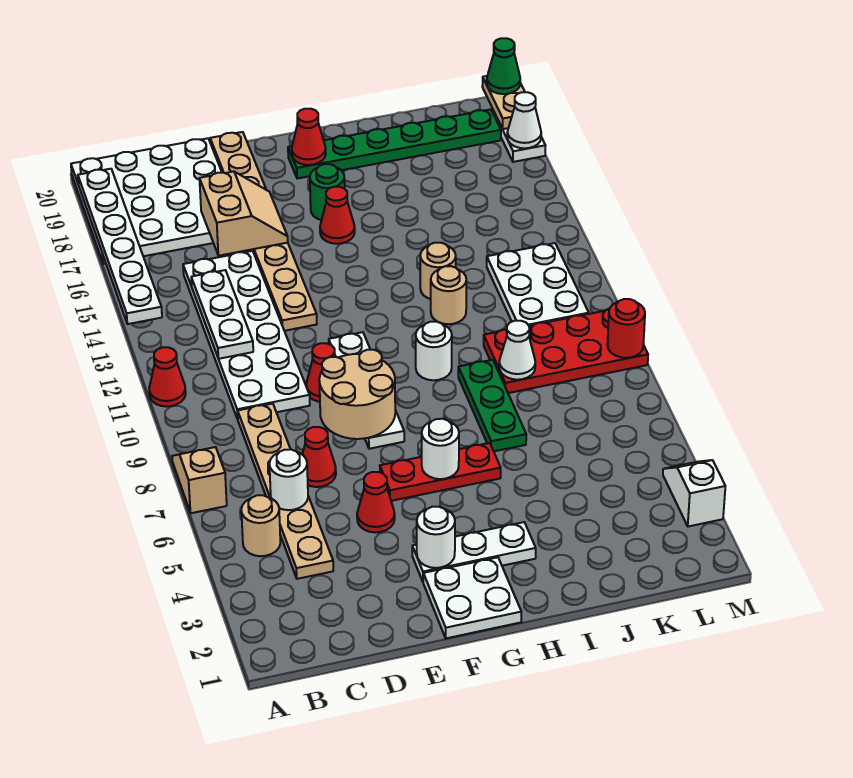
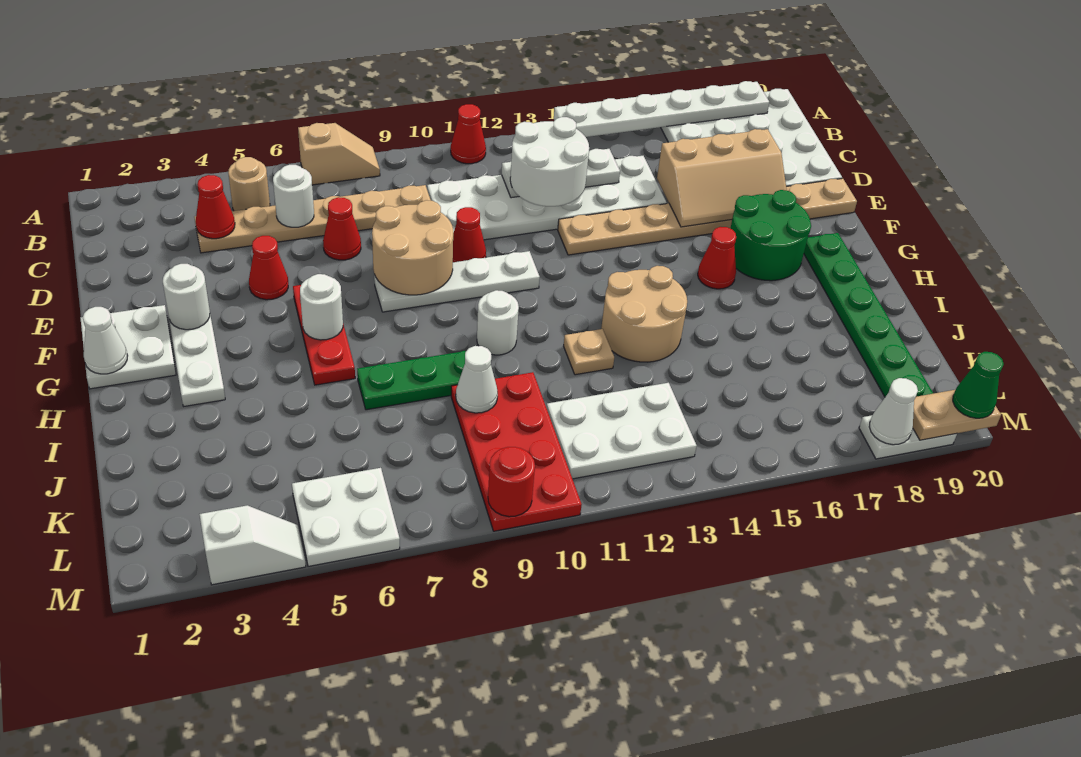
none -> white round brick C12:D13 level 3
tan slope D16:E17 level 2 top D -> tan slope D16:E18 level 2 top D
none -> white cone G1 level 2
green round brick G17 level 1 -> green round brick F17:G18 level 1
red cone G19 level 2 -> red cone C4 level 2
tan round brick I12 level 1 -> tan plate I12 level 1
tan round brick I13 level 1 -> tan round brick H13:I14 level 1
none -> white plate L5:M6 level 1

